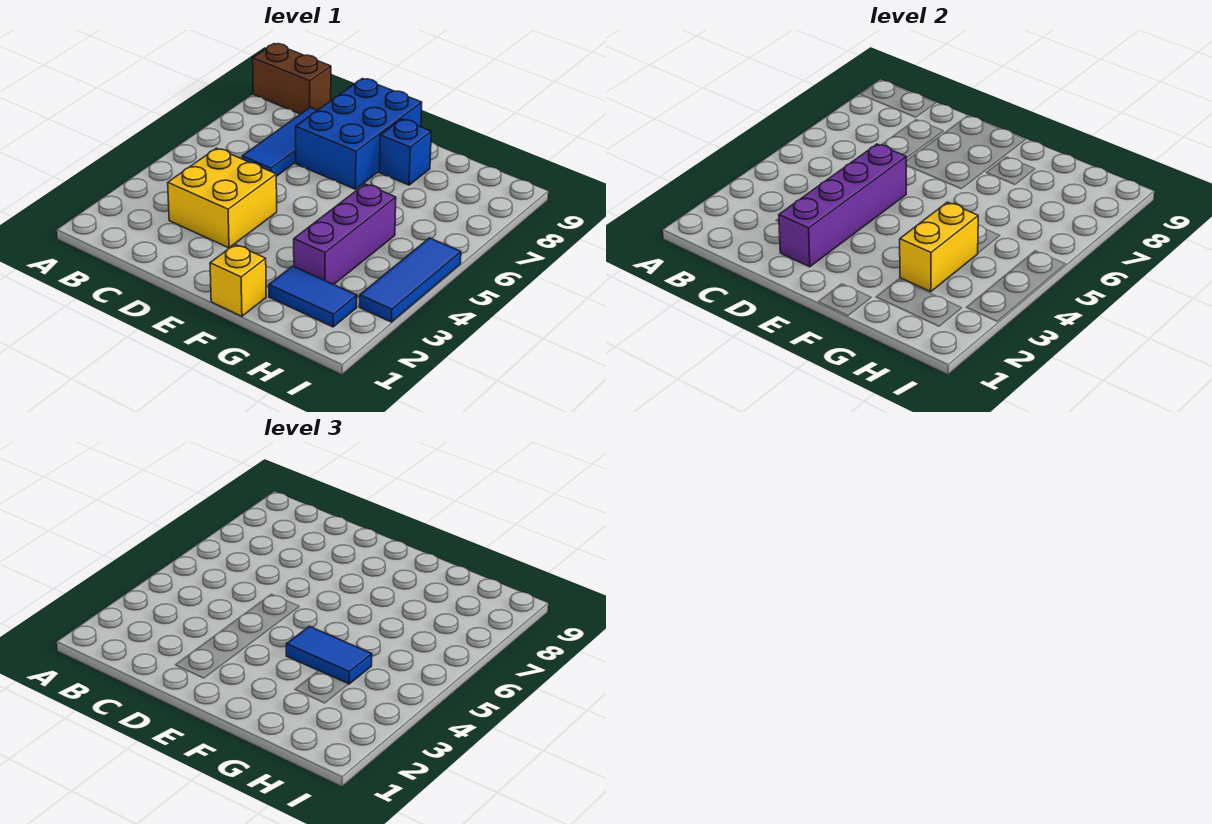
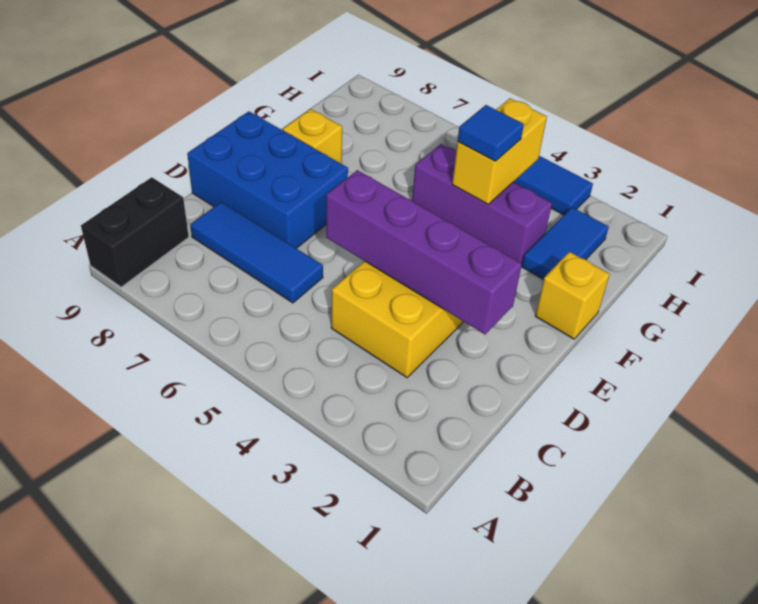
brown brick A9:B9 level 1 -> black brick A9:B9 level 1
blue tile F4:G4 level 3 -> blue tile G4 level 3
blue brick F8 level 1 -> yellow brick F8 level 1
yellow brick G3:G4 level 2 -> yellow brick G4:H4 level 2

